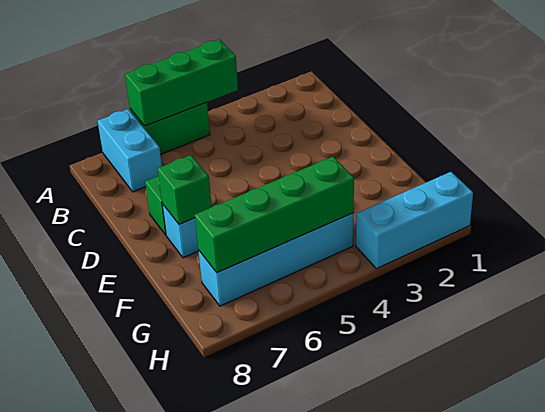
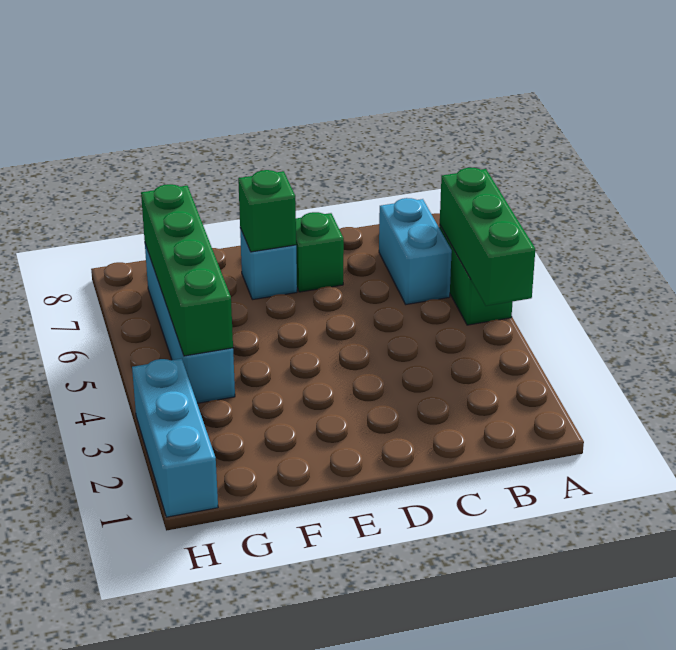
cyan brick A7:B7 level 1 -> cyan brick B6:B7 level 1

